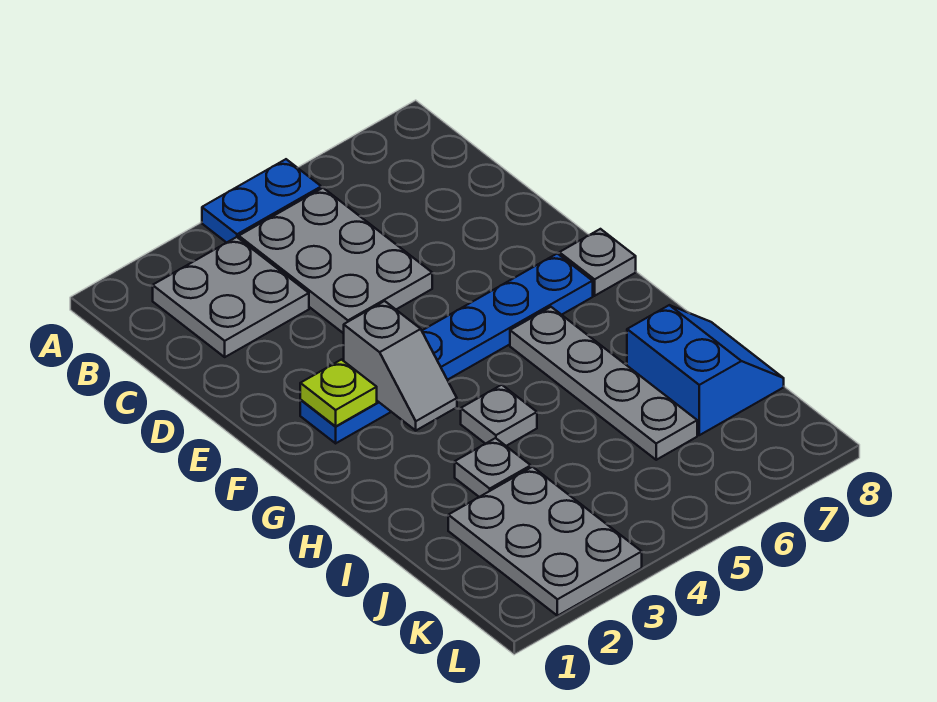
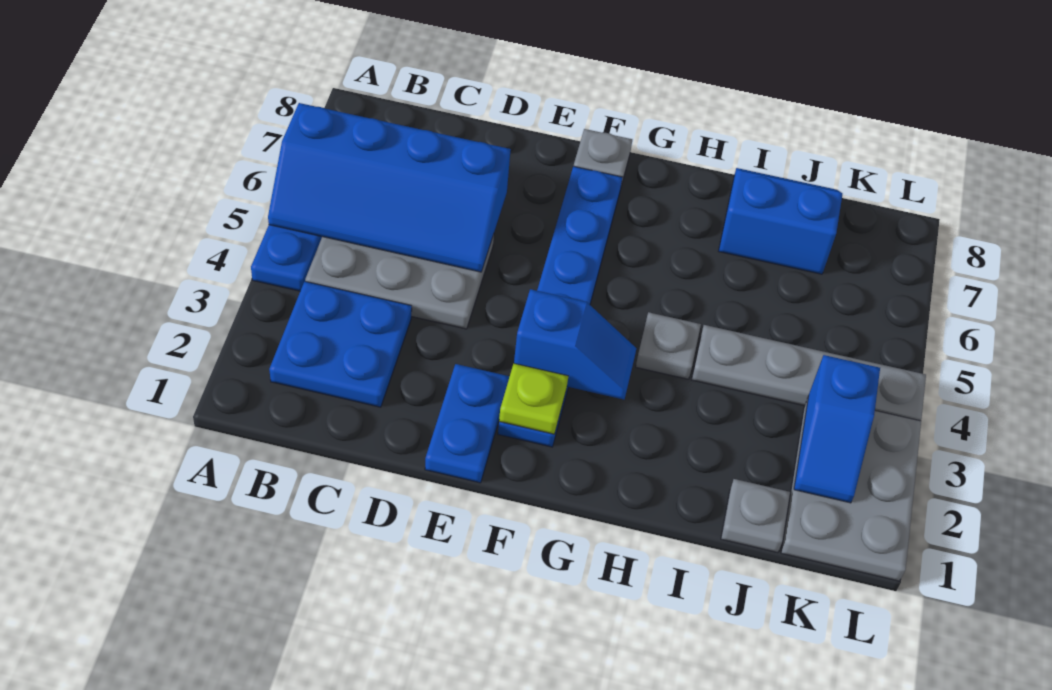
none -> blue slope A5:D6 level 2 top 6
grey plate B2:C3 level 1 -> blue plate B2:C3 level 1
none -> blue plate E1:E2 level 1
grey slope F3:G3 level 2 top F -> blue slope F3:G3 level 2 top F
grey plate G6:J6 level 1 -> grey plate I4:L4 level 1
grey plate I3 level 1 -> grey plate J1 level 1
grey plate J2:L3 level 1 -> grey plate K1:L3 level 1
none -> blue slope K2:K3 level 2 top 3

